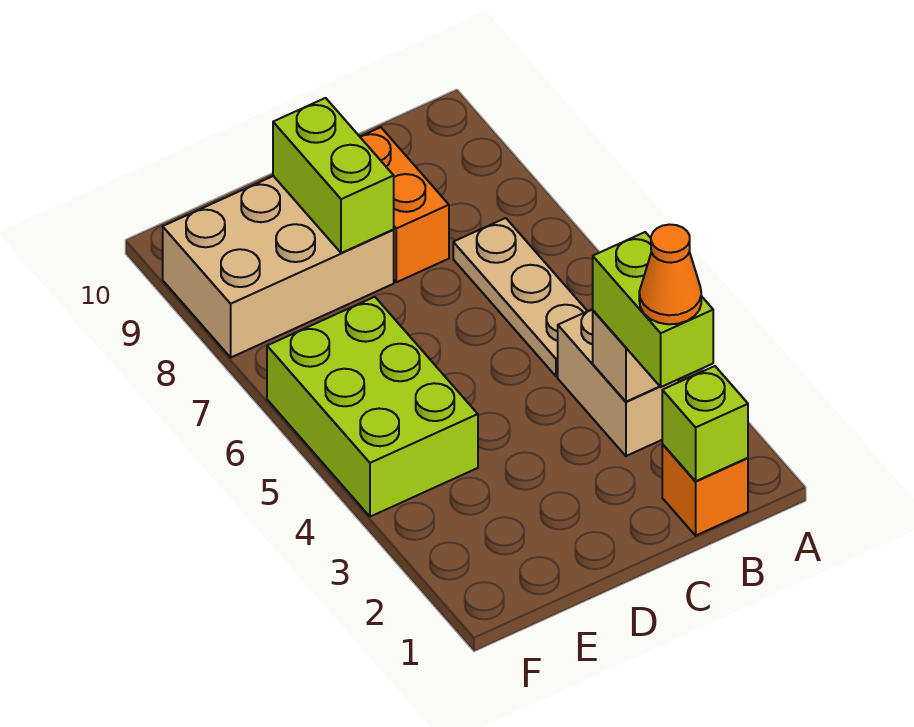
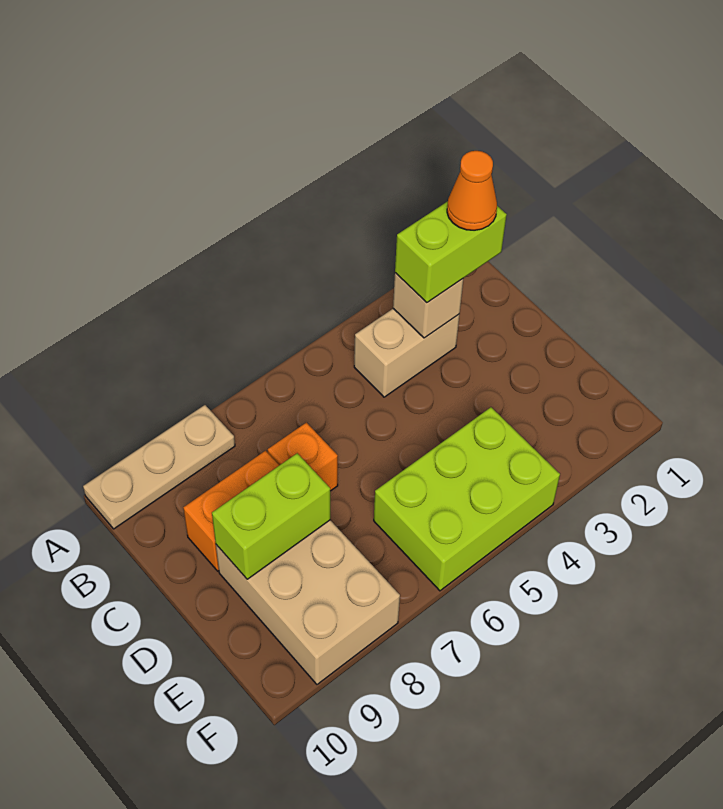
orange brick B1 level 1 -> orange brick C7 level 1
lime brick B1 level 2 -> none
tan plate B5:B7 level 1 -> tan plate A8:A10 level 1

